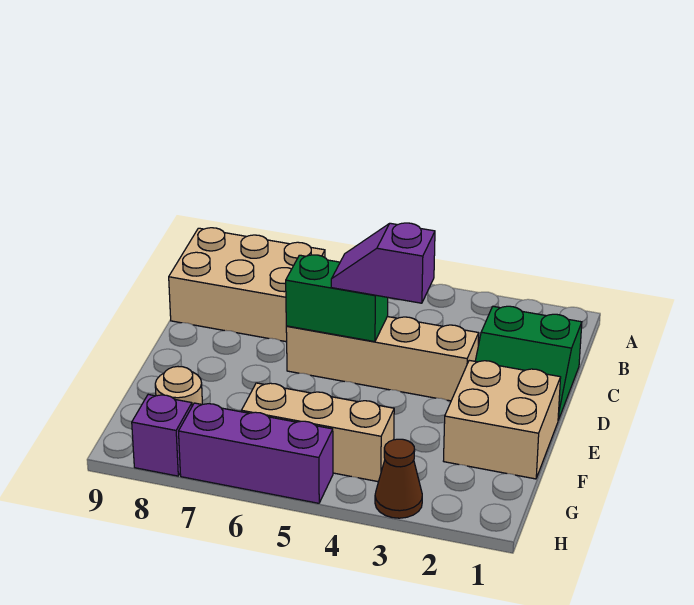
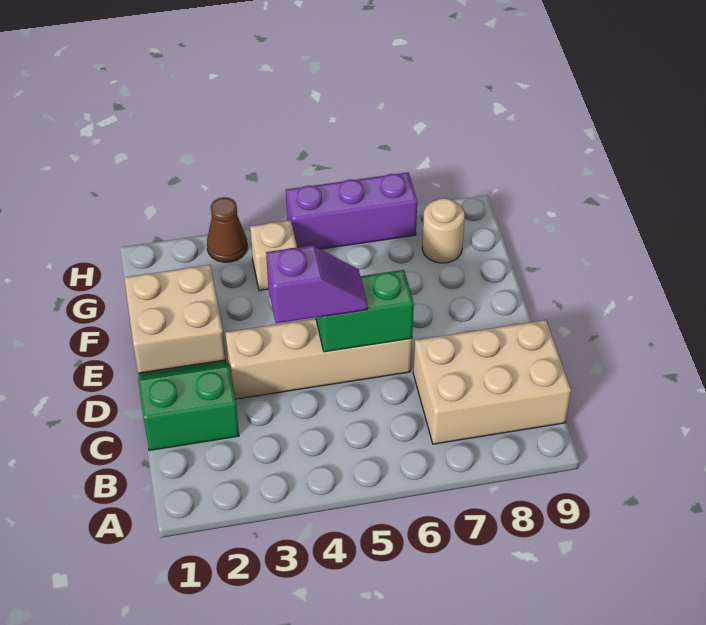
tan brick G4:G6 level 1 -> tan brick G4 level 1
purple brick H8 level 1 -> none

